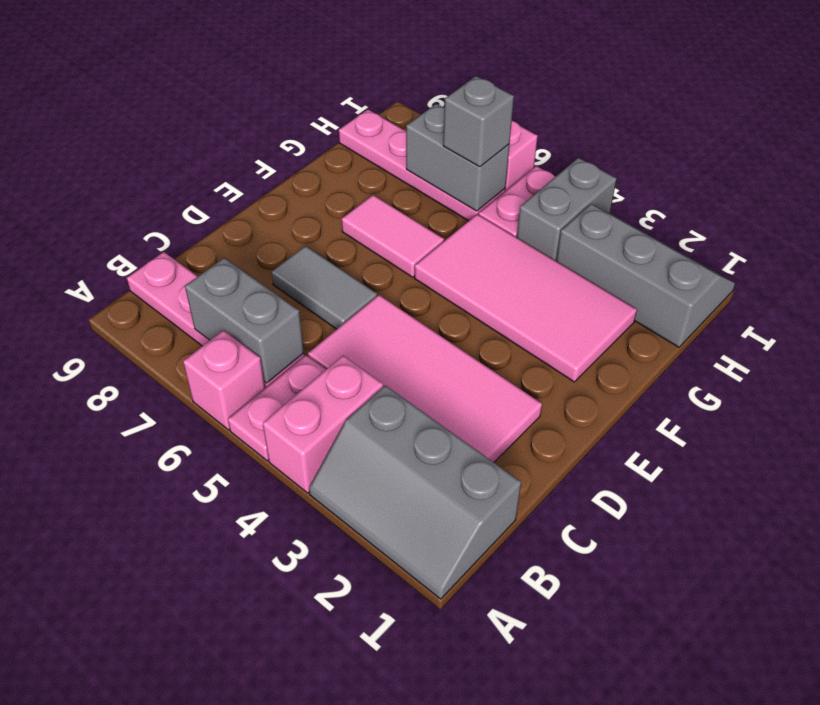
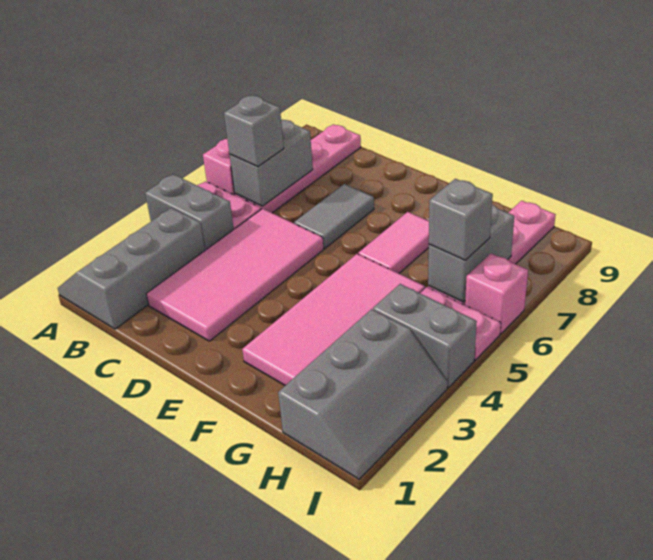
pink brick A4:B4 level 1 -> grey brick A4:B4 level 1
none -> grey brick B6 level 3

